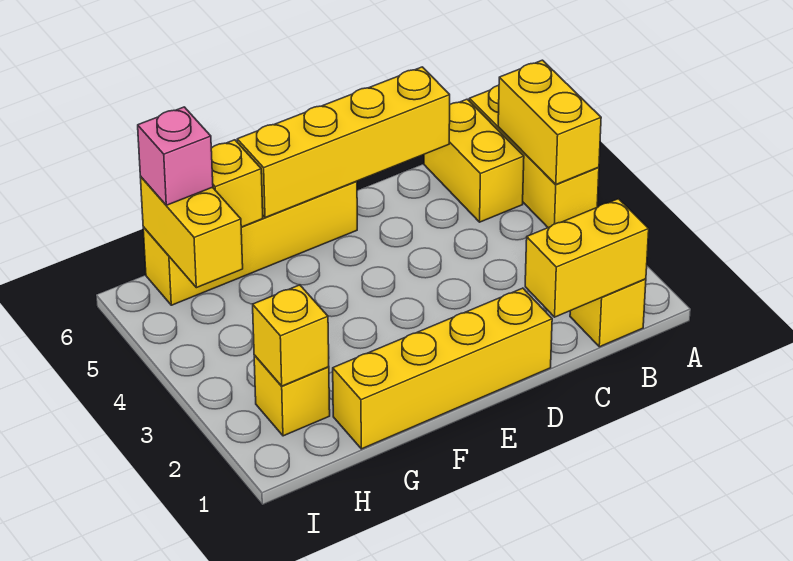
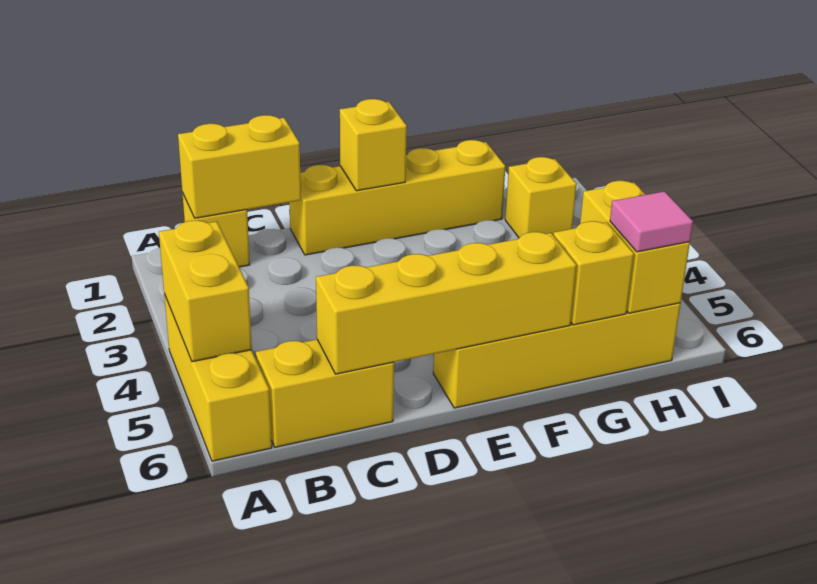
yellow brick B5:B6 level 1 -> yellow brick B6:C6 level 1
yellow brick H2 level 2 -> yellow brick E1 level 2
pink brick H6 level 3 -> pink tile H6 level 3

